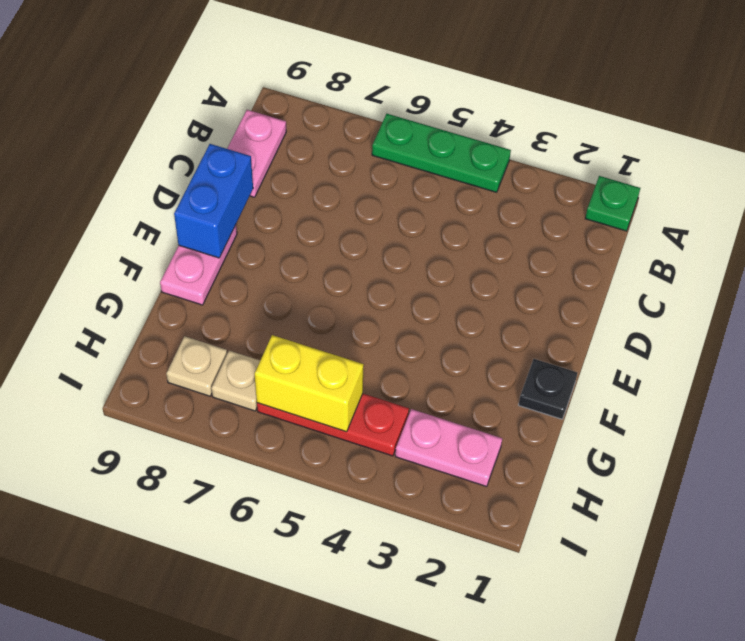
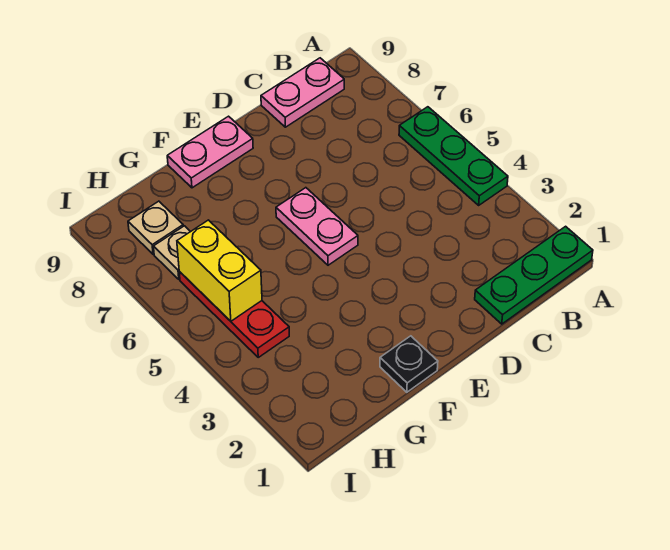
green plate A1 level 1 -> green plate A1:C1 level 1
blue brick D9:E9 level 2 -> none
pink plate H2:H3 level 1 -> pink plate E5:E6 level 1

